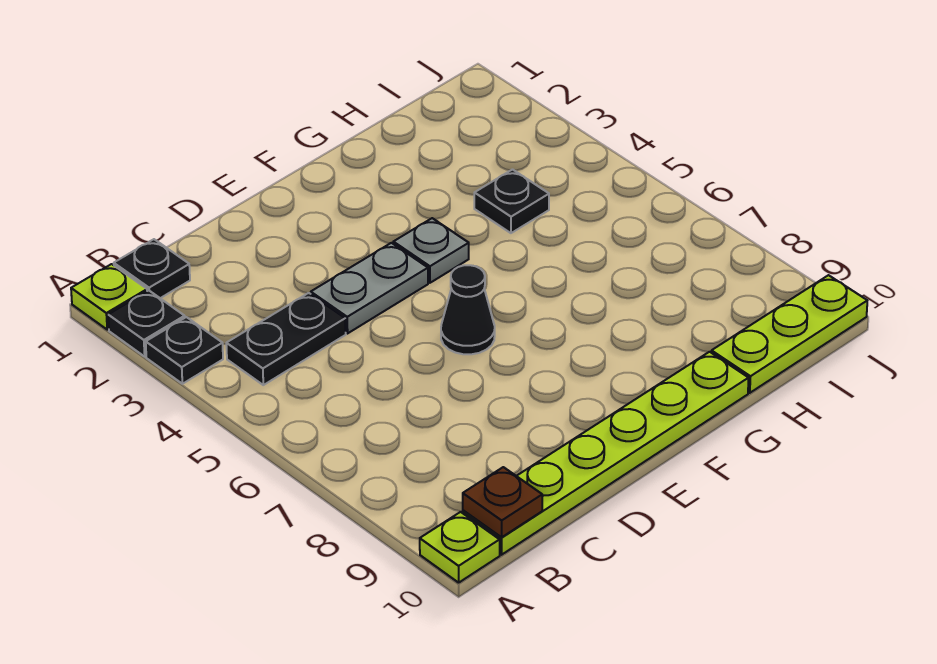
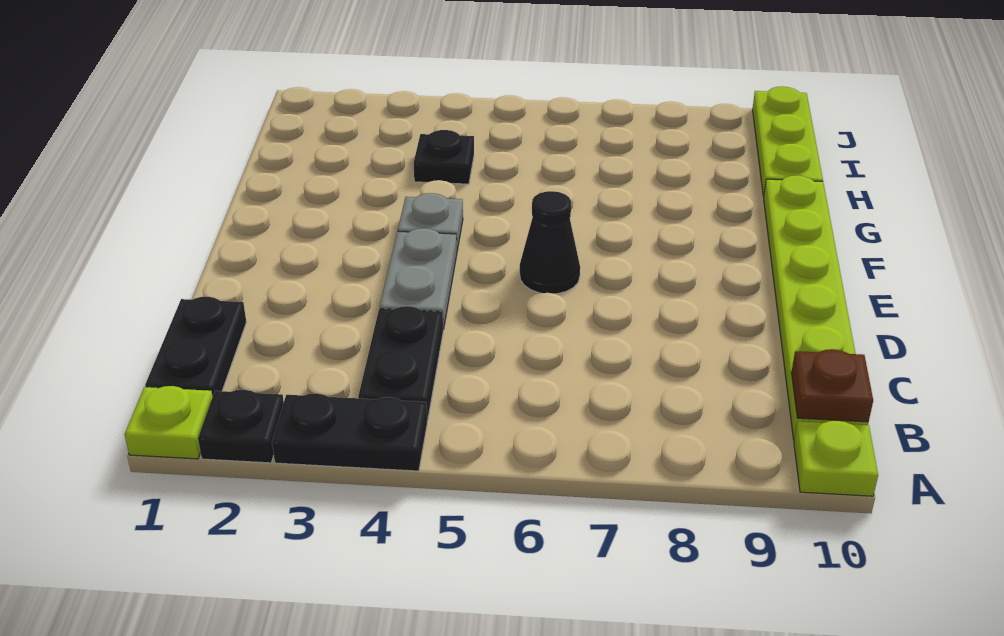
black plate A3 level 1 -> black plate A3:A4 level 1
black plate B1 level 1 -> black plate B1:C1 level 1

